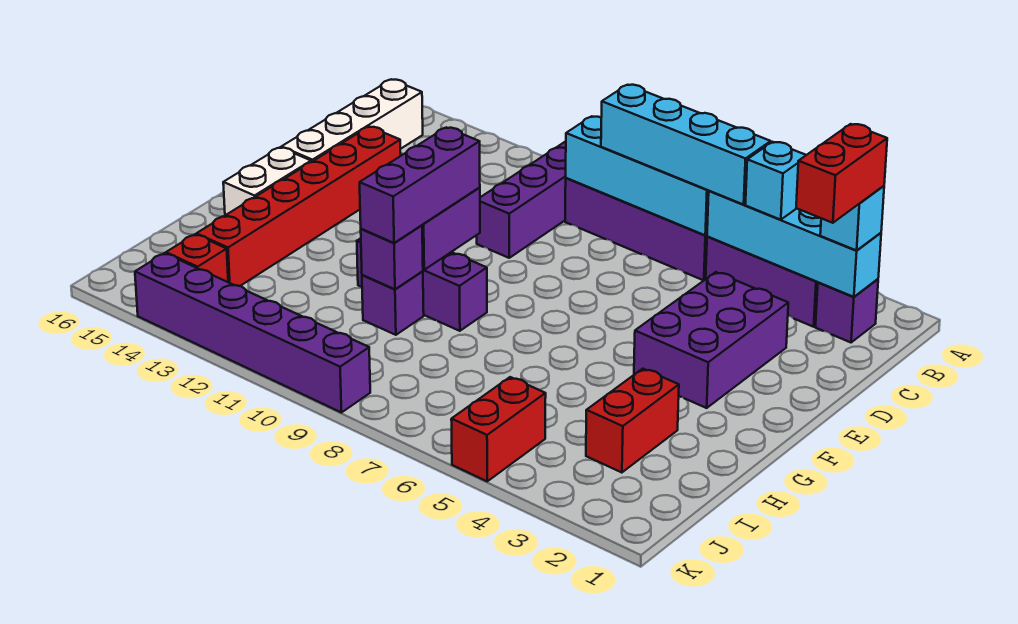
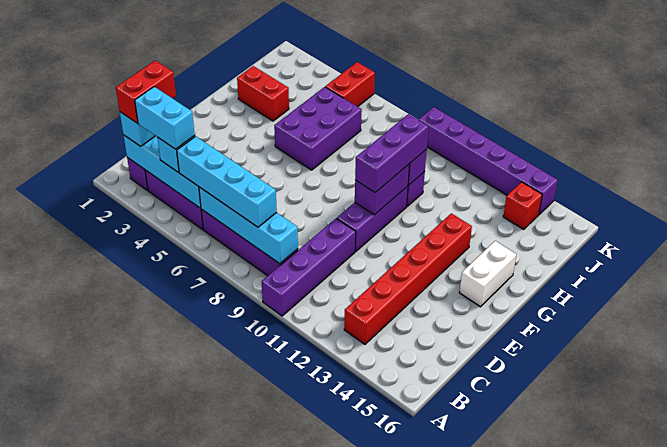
none -> cyan brick B3:B4 level 4
white brick B15:E15 level 1 -> none
purple brick D3:F4 level 1 -> purple brick G5:I6 level 1
red brick D14:I14 level 1 -> red brick B13:G13 level 1
purple brick G9:G11 level 1 -> purple brick E10:G10 level 1
red brick H3:I3 level 1 -> red brick H2:H3 level 1

